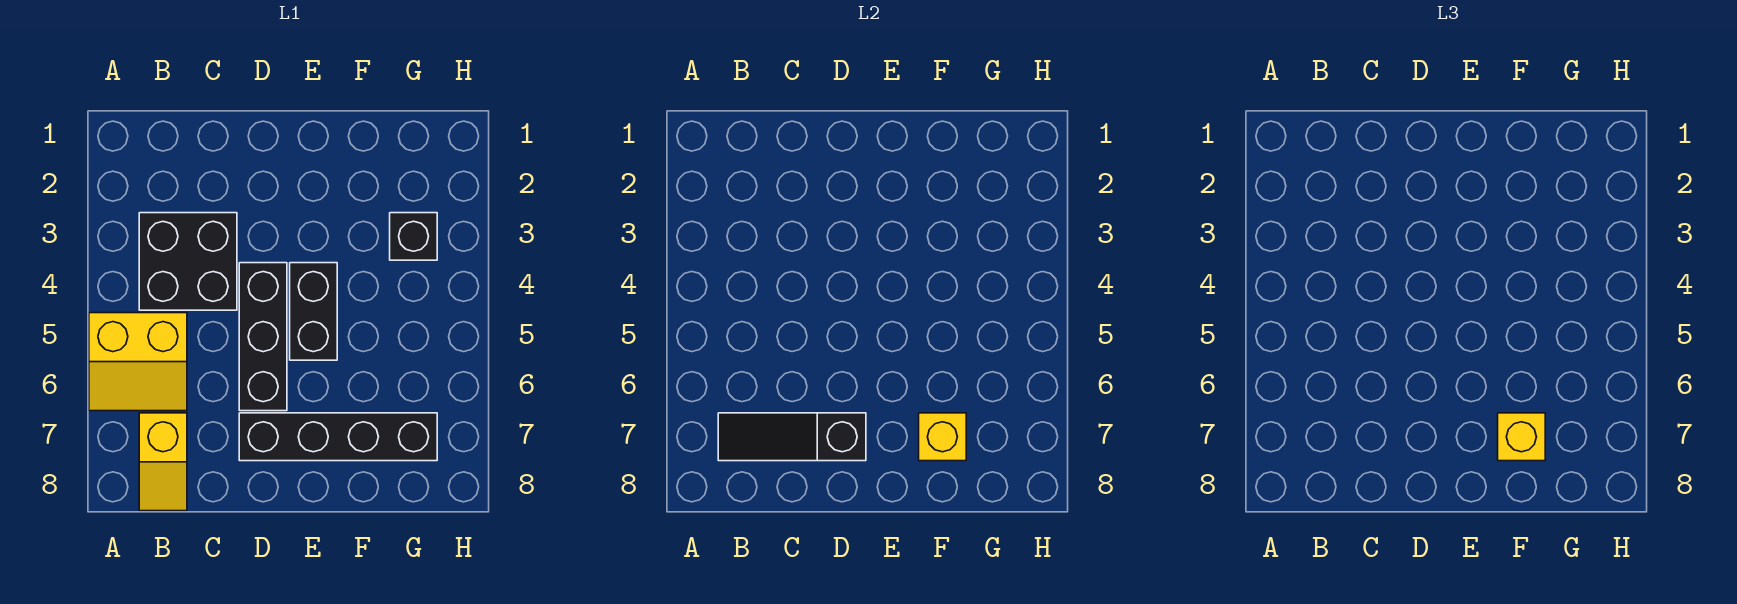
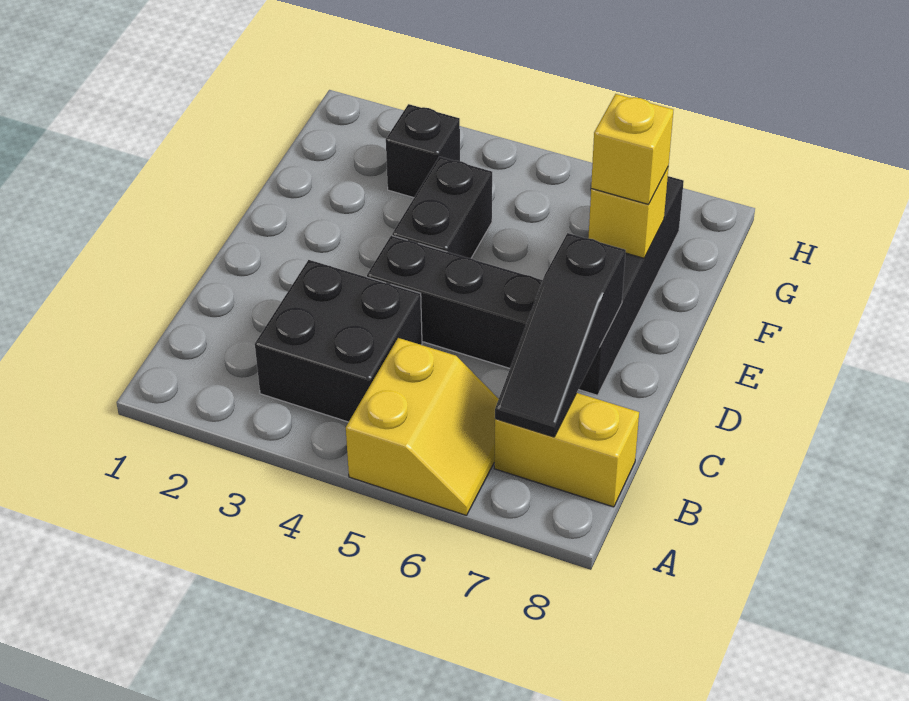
yellow slope B7:B8 level 1 top 7 -> yellow brick B7:B8 level 1
black brick E4:E5 level 1 -> black brick E4:F4 level 1

